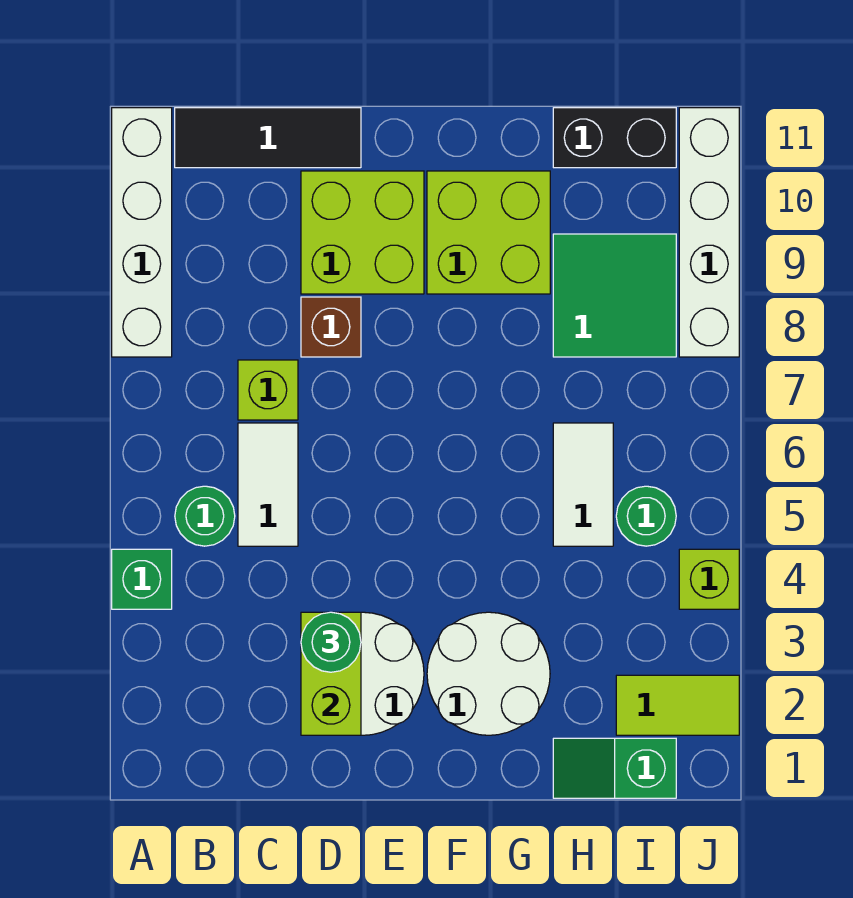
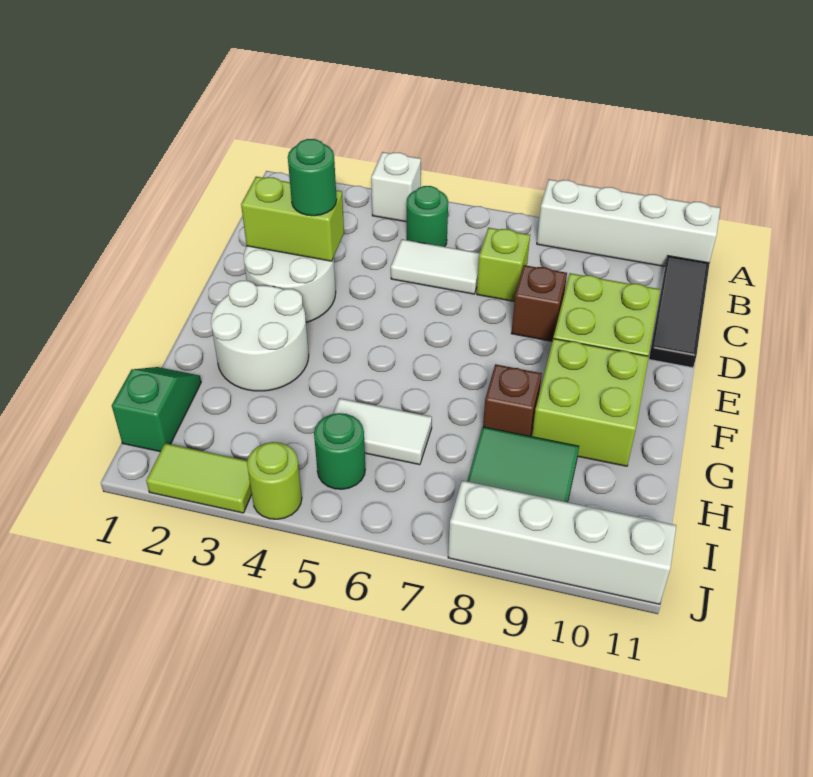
green brick A4 level 1 -> white brick A4 level 1
none -> brown brick G8 level 1
black brick H11:I11 level 1 -> none
lime tile I2:J2 level 1 -> lime tile J2:J3 level 1
lime brick J4 level 1 -> lime round brick J4 level 1

